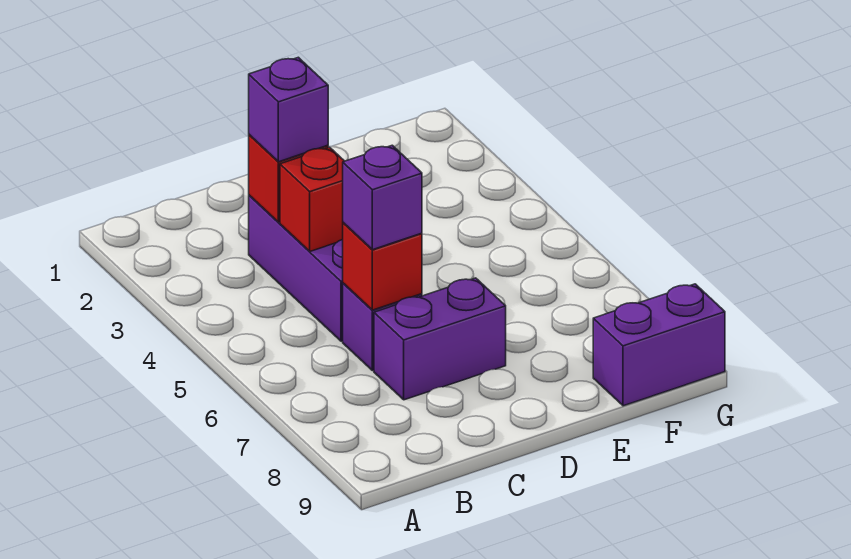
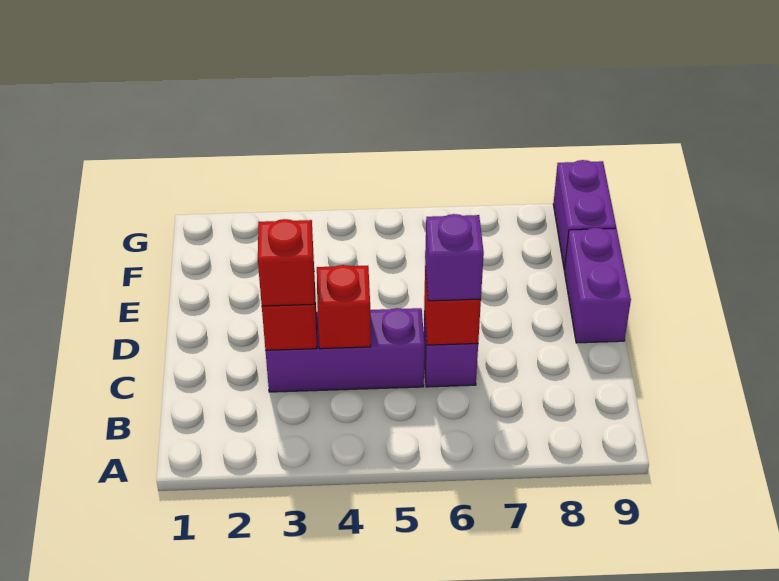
purple brick C3 level 3 -> red brick C3 level 3
purple brick C7:D7 level 1 -> purple brick D9:E9 level 1

